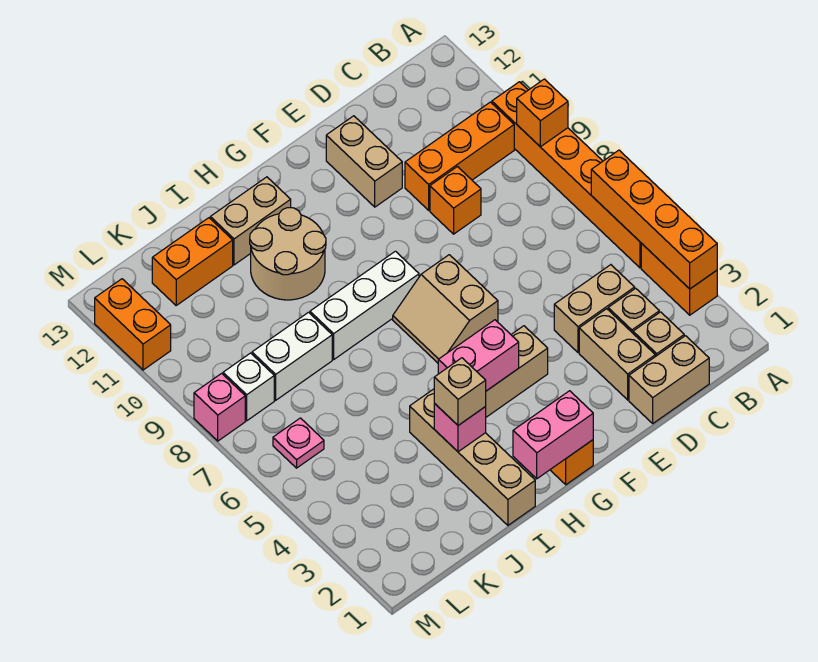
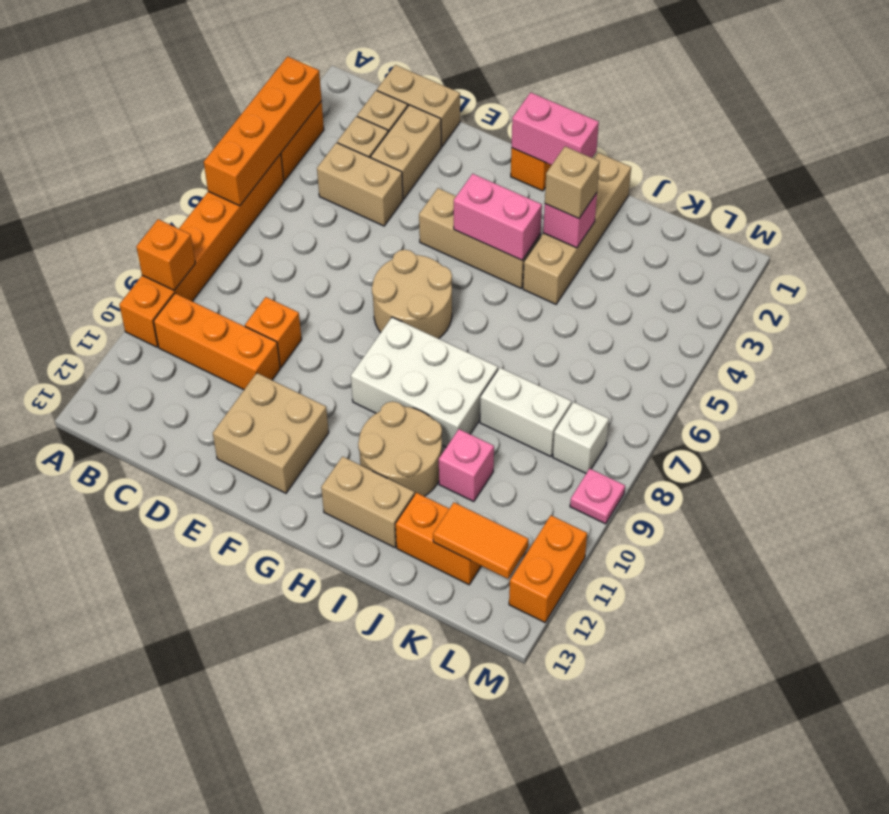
tan brick E11:E12 level 1 -> tan brick E11:F12 level 1
tan slope F6:G7 level 1 top F -> tan round brick F6:G7 level 1
white brick G8:I8 level 1 -> white brick G8:I9 level 1
none -> orange tile K12:L12 level 2
pink plate L6 level 1 -> pink plate M9 level 1
pink brick M8 level 1 -> pink brick J10 level 1

